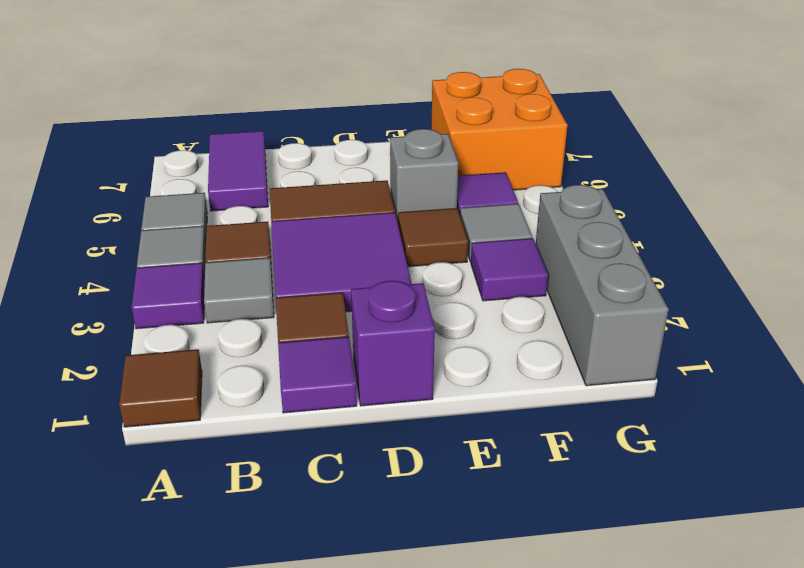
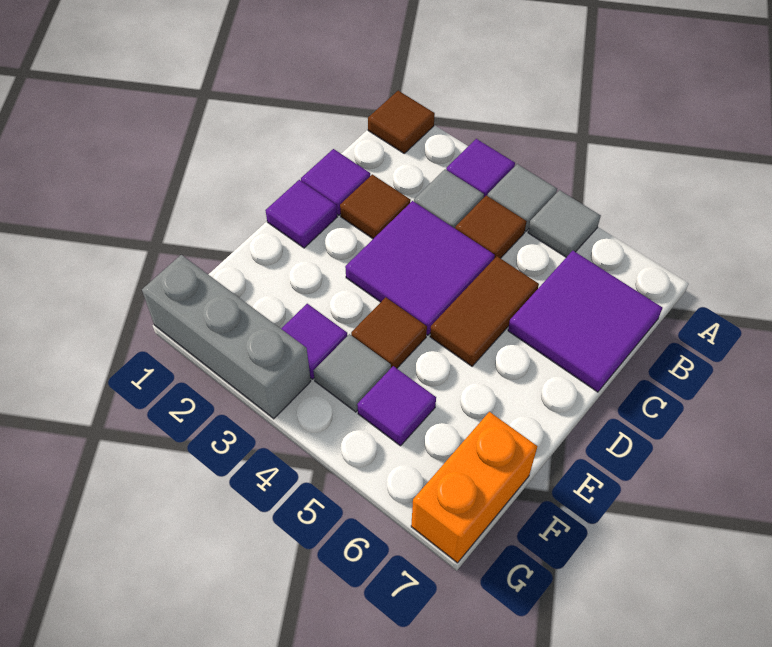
purple tile B6:B7 level 1 -> purple tile B6:C7 level 1
purple brick D1 level 1 -> purple tile D1 level 1
grey brick E5 level 1 -> none
orange brick F6:G7 level 1 -> orange brick F7:G7 level 1

